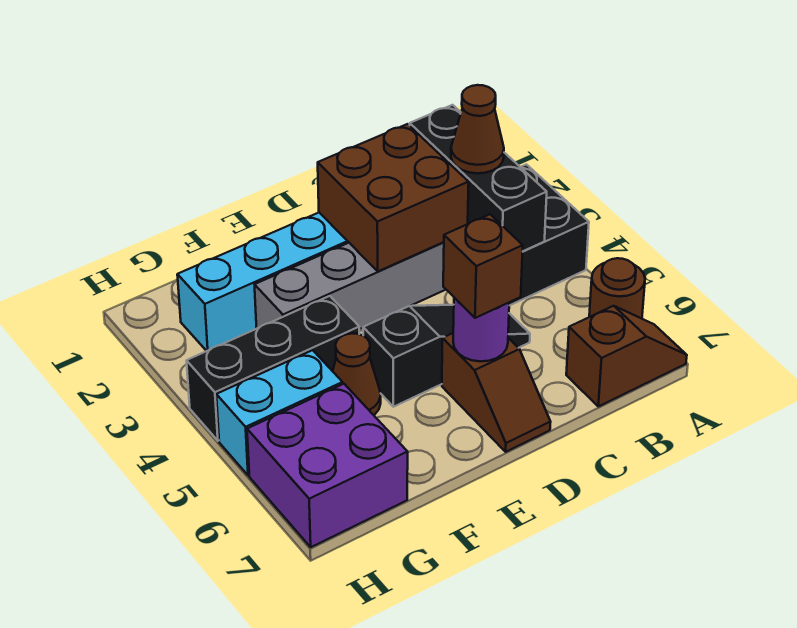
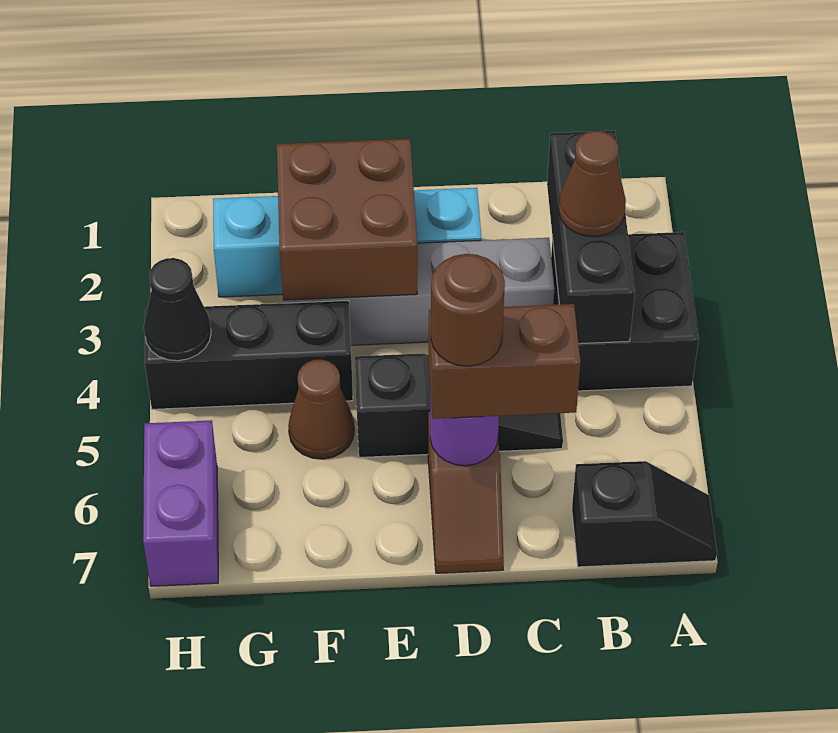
brown round brick A6 level 1 -> brown round brick D6 level 4
brown slope A7:B7 level 1 top B -> black slope A7:B7 level 1 top B
brown brick C2:D3 level 2 -> brown brick E2:F3 level 2
brown brick D6 level 3 -> brown brick C6:D6 level 3
cyan brick G5:H5 level 1 -> none
purple brick G6:H7 level 1 -> purple brick H6:H7 level 1
none -> black cone H4 level 2

